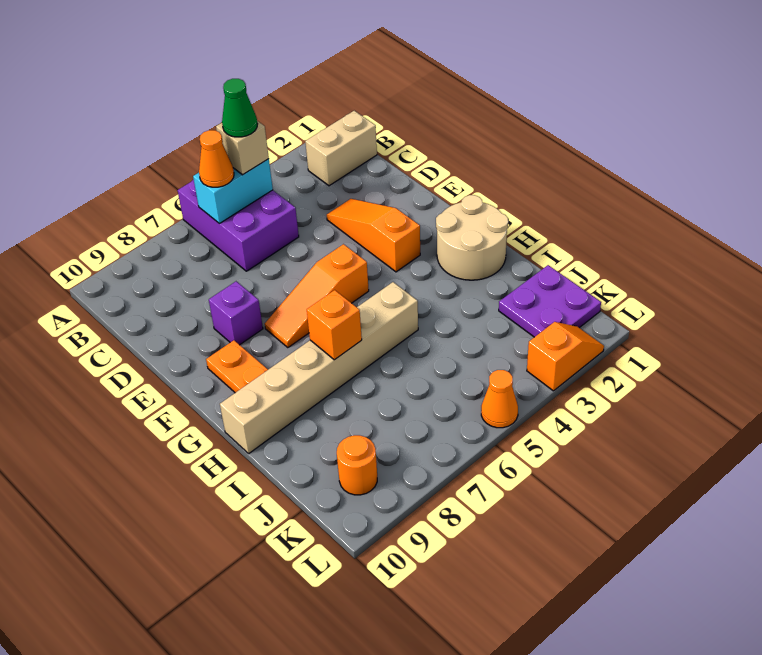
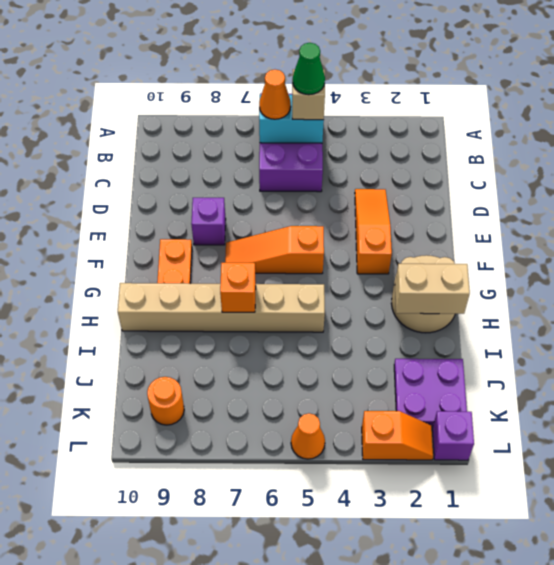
tan brick B1:B2 level 1 -> tan brick H1:H2 level 2
none -> purple brick L1 level 1

